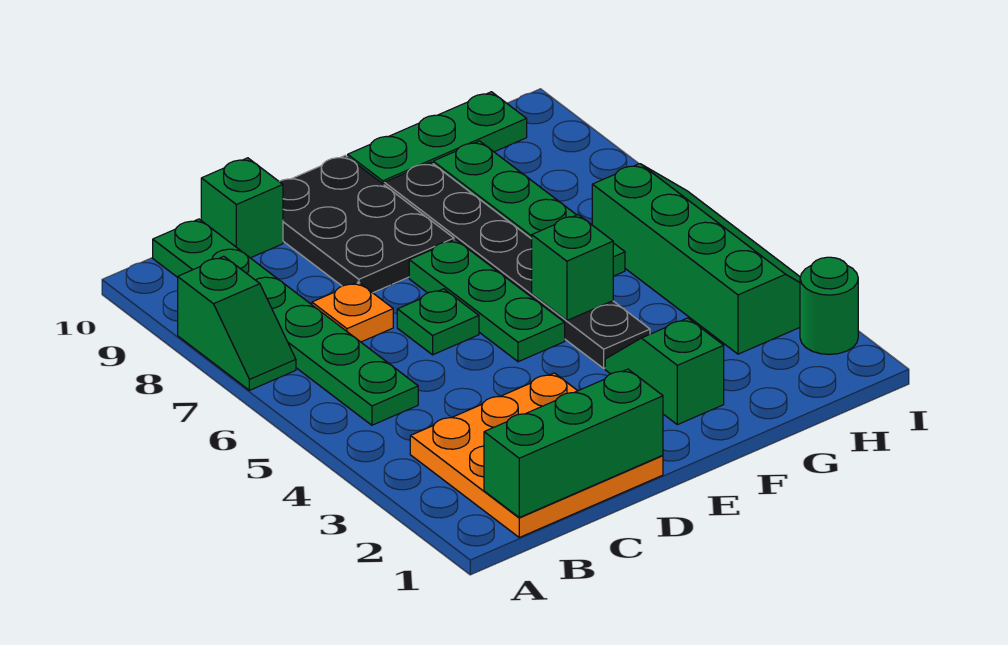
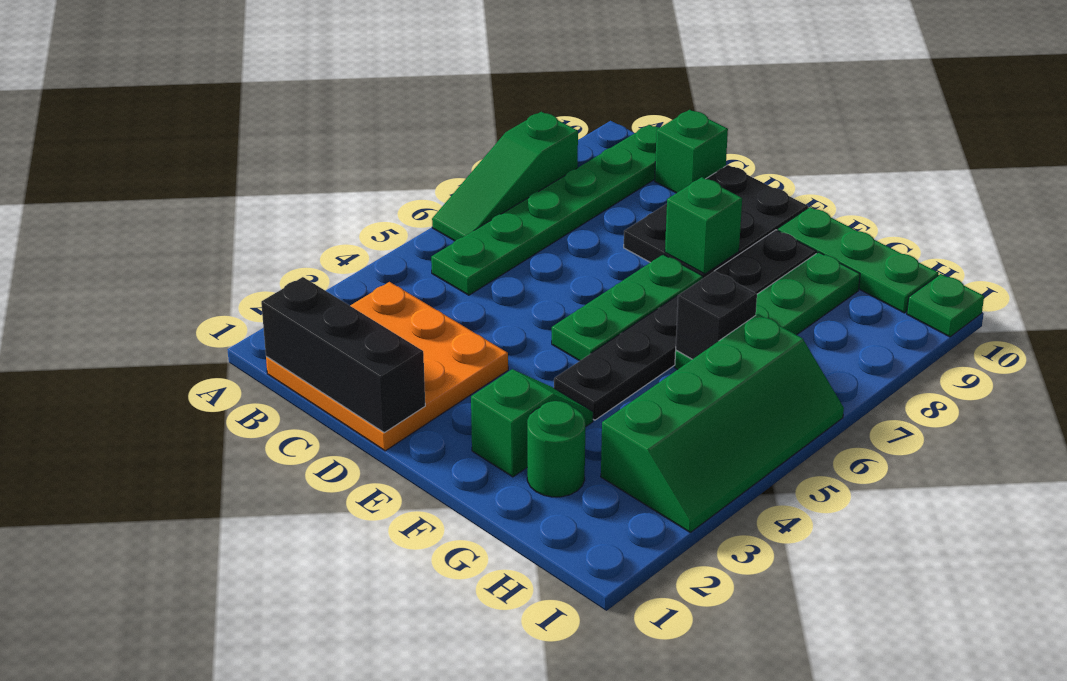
green slope A7:A8 level 1 top 8 -> green slope A6:A8 level 1 top 8
green brick B1:D1 level 2 -> black brick B1:D1 level 2
orange plate C7 level 1 -> none
green plate D6 level 1 -> green plate I10 level 1
green brick F5 level 2 -> green brick E8 level 2
none -> black brick G6 level 2
green round brick I2 level 1 -> green round brick G2 level 1

